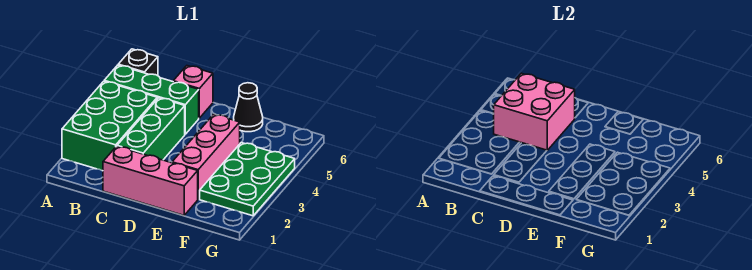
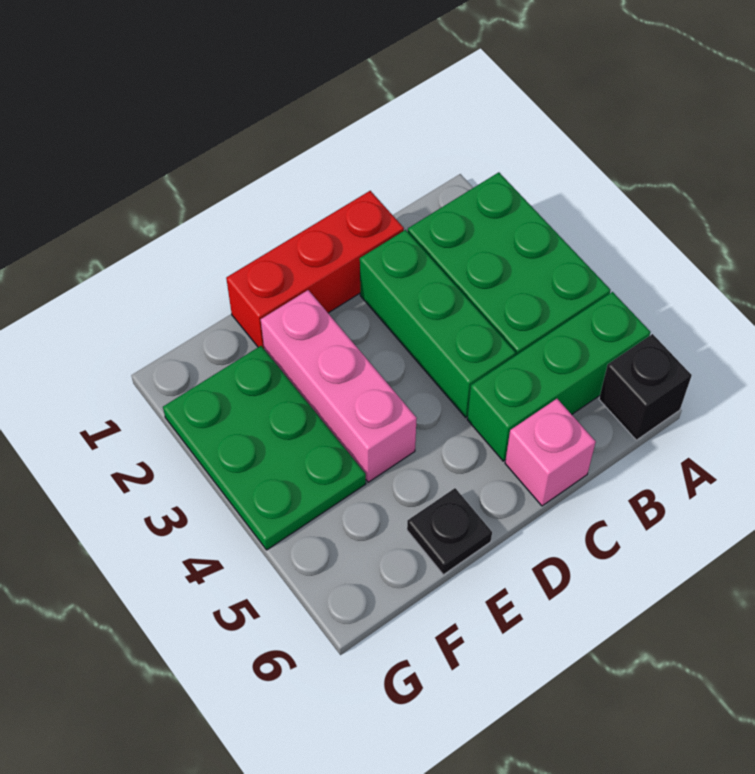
pink brick B4:C5 level 2 -> none
pink brick C1:E1 level 1 -> red brick C1:E1 level 1
black cone E6 level 1 -> black plate E6 level 1

